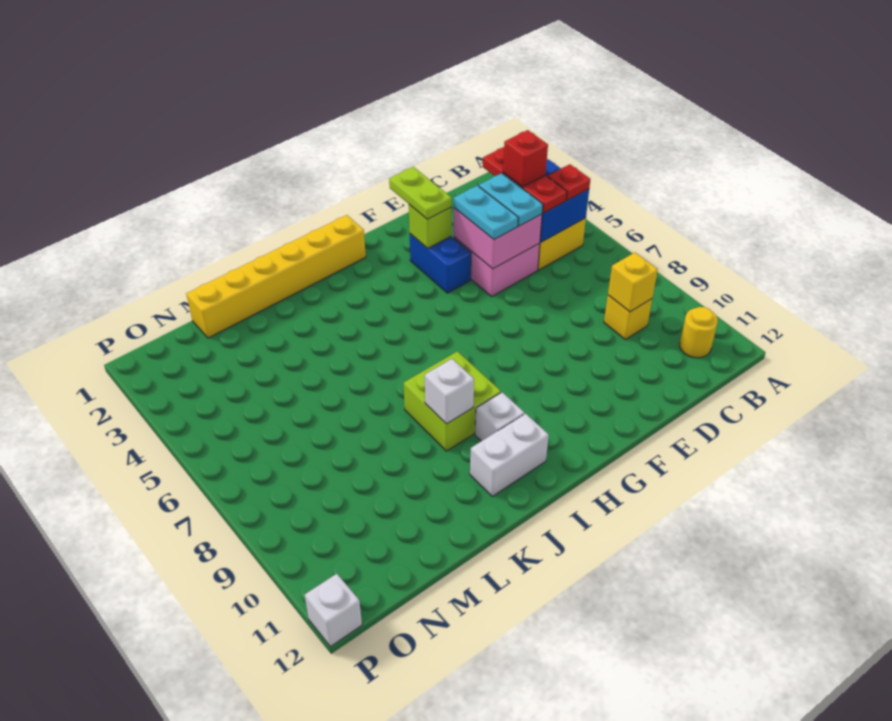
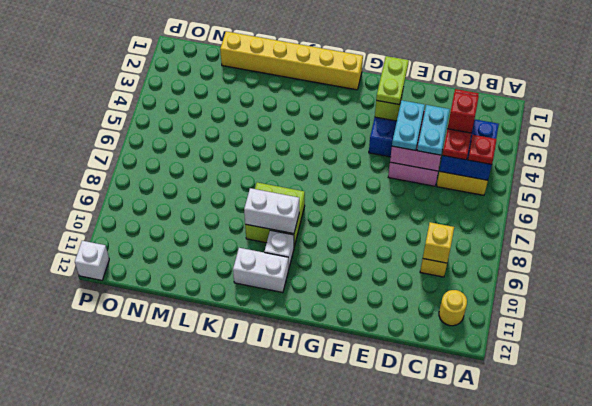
white brick J9 level 2 -> white brick I9:J9 level 2

